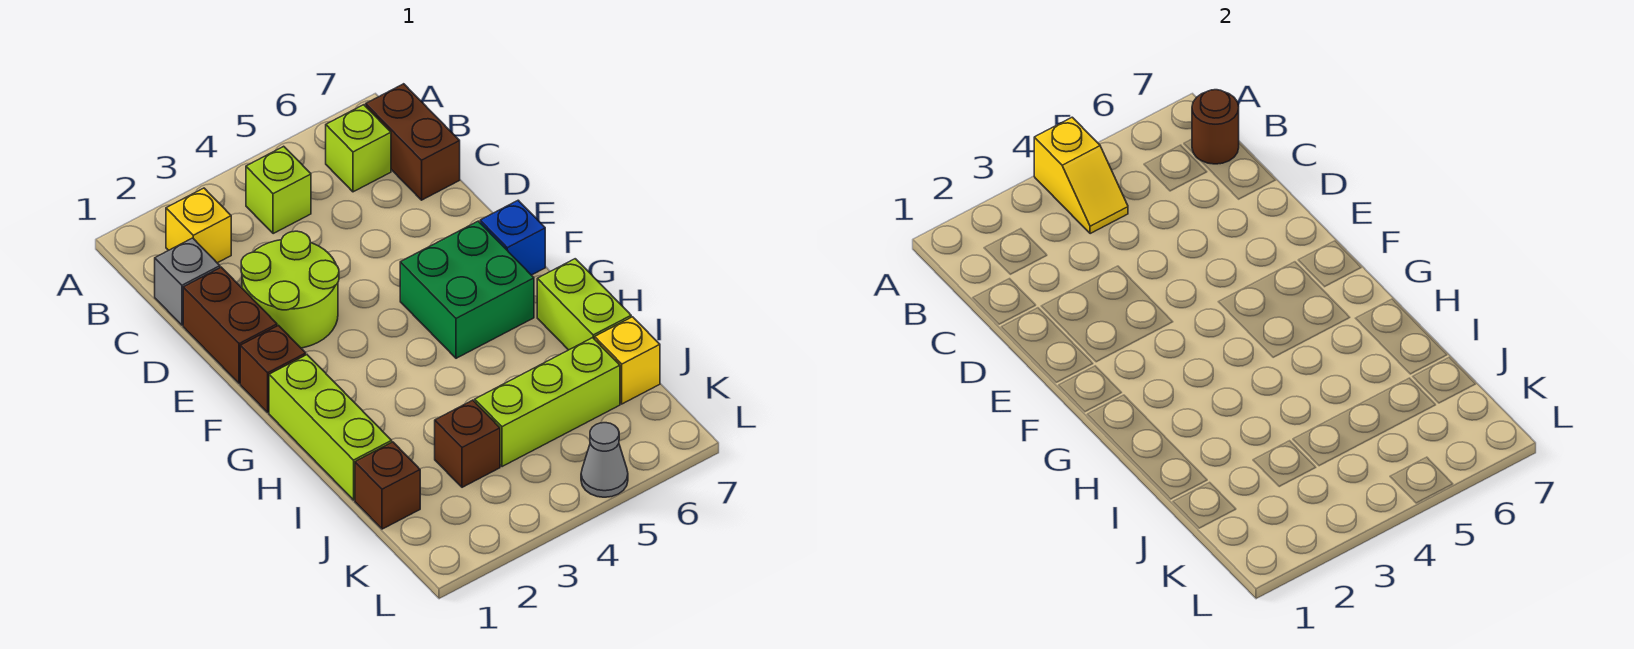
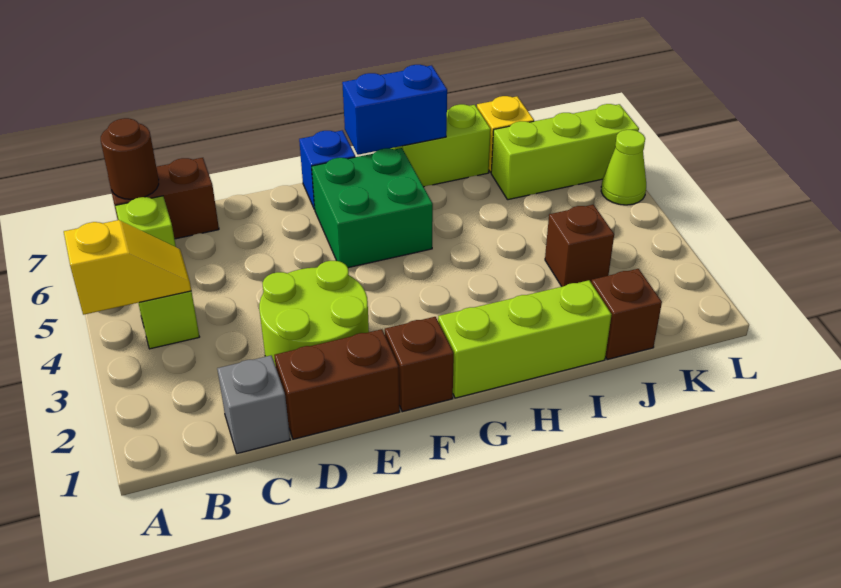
yellow brick B2 level 1 -> none
none -> blue brick G7:H7 level 2
lime brick J4:J6 level 1 -> lime brick J6:L6 level 1
grey cone L5 level 1 -> lime cone L5 level 1

